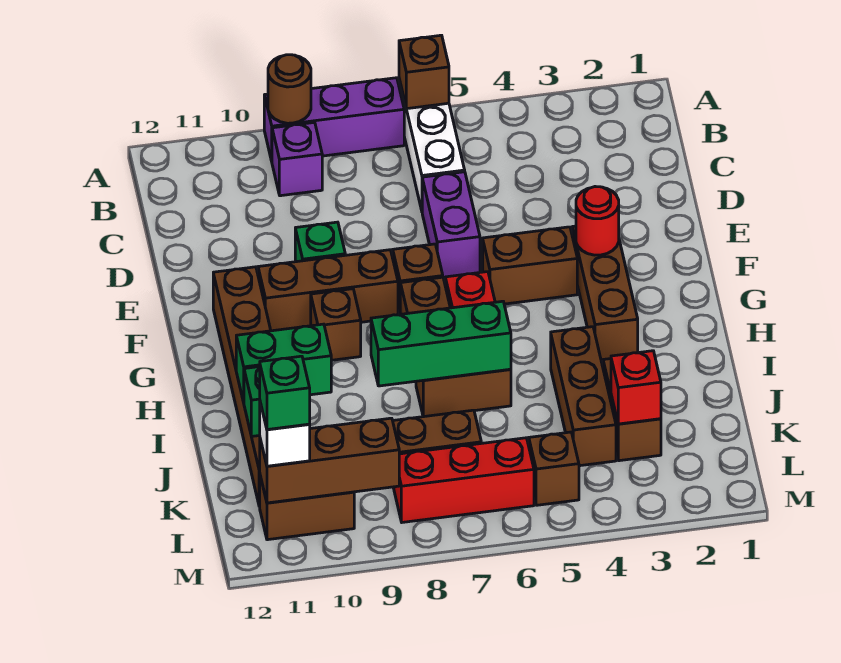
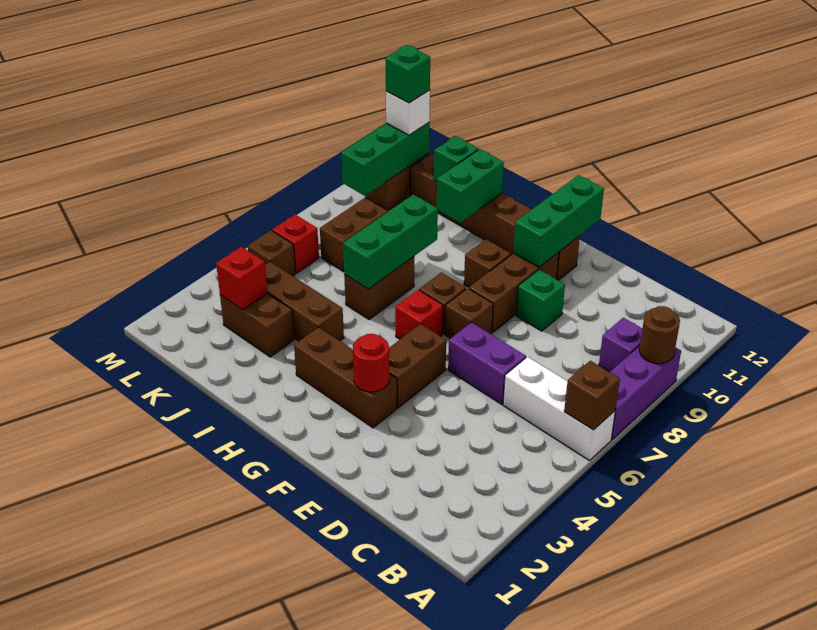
none -> green brick F10:F12 level 2
red brick L6:L8 level 1 -> red brick L6 level 1
brown brick L9:L11 level 2 -> green brick L9:L11 level 2

